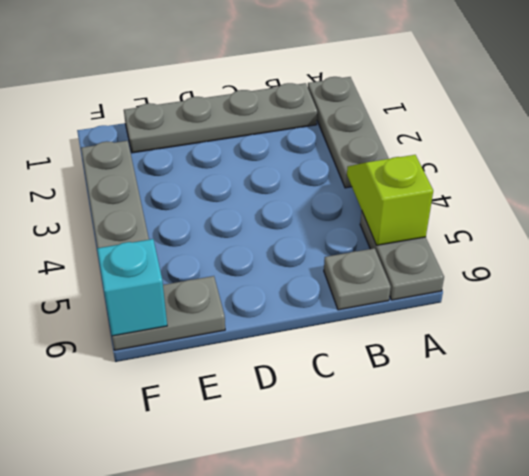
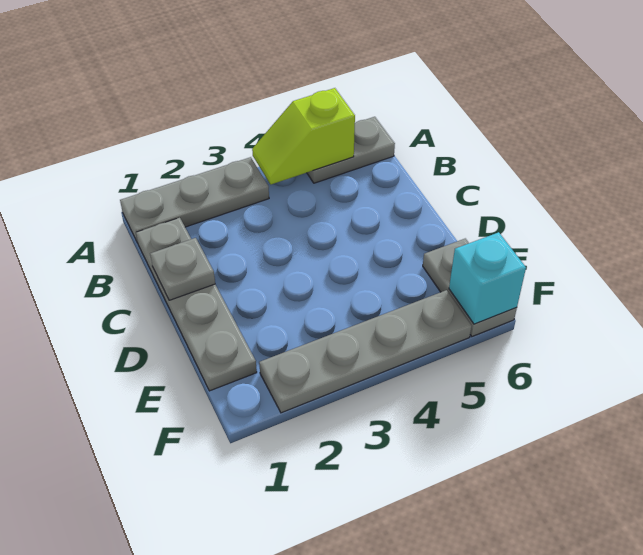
grey plate B6 level 1 -> grey plate C1 level 2

